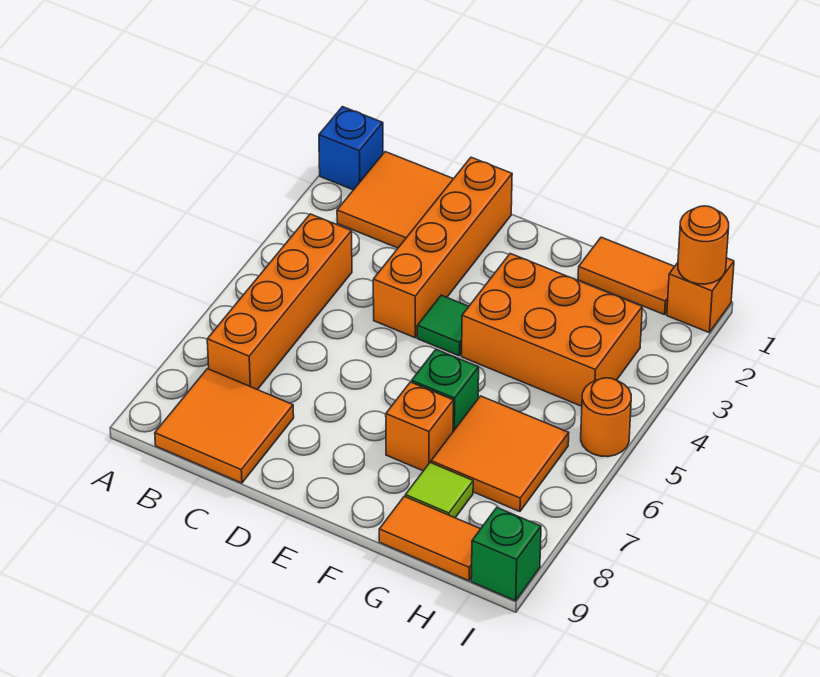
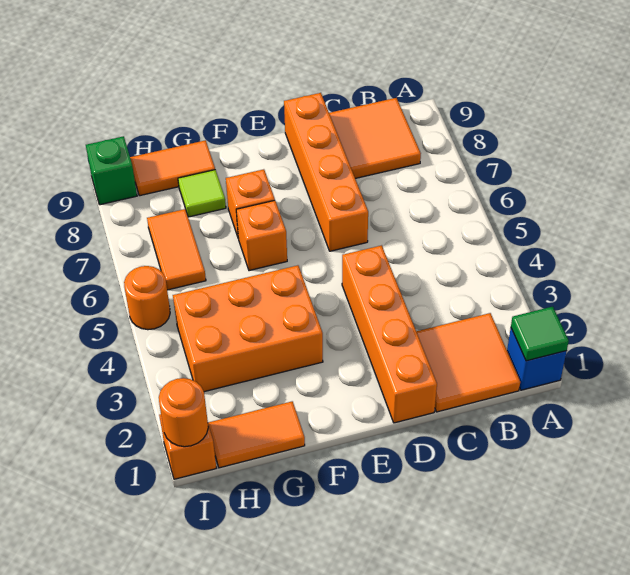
orange brick B4:B7 level 1 -> orange brick D6:D9 level 1
green tile E4 level 1 -> green tile A1 level 2
green brick F6 level 1 -> orange brick F6 level 1
orange tile G6:H7 level 1 -> orange tile H6:H7 level 1

